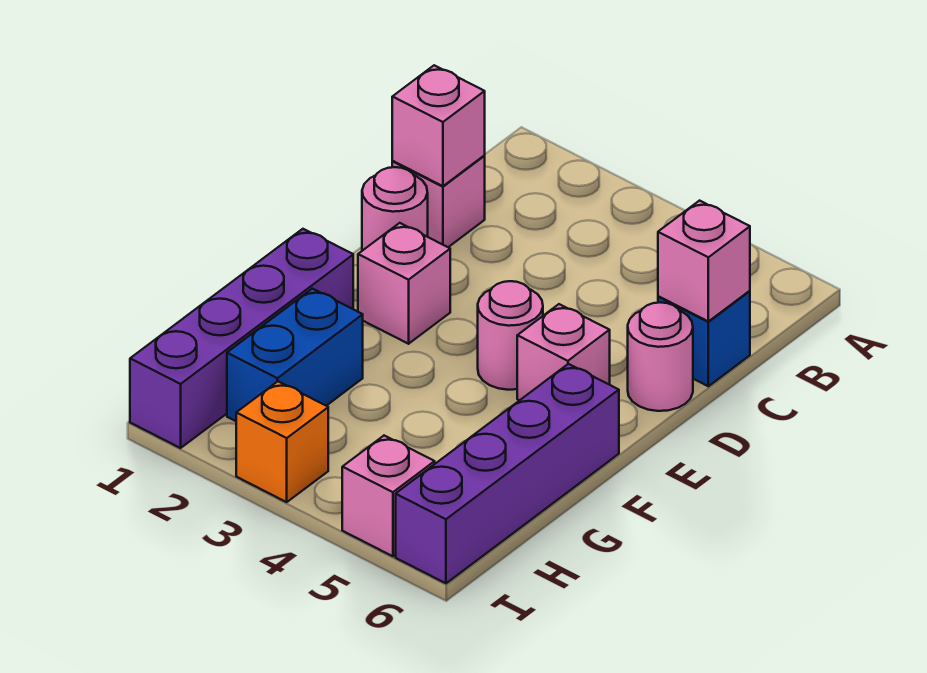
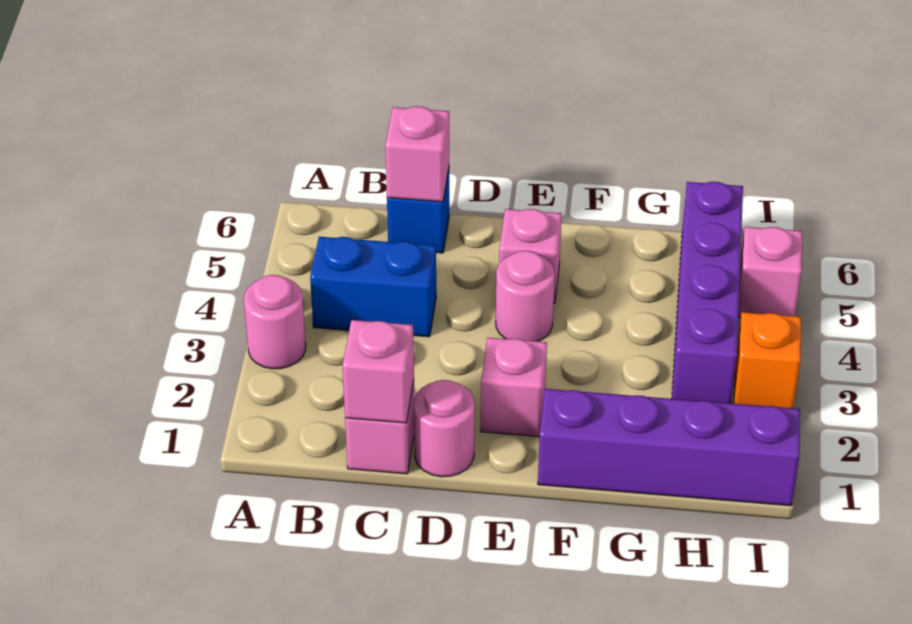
pink round brick D6 level 1 -> pink round brick A3 level 1
purple brick F6:I6 level 1 -> purple brick H3:H6 level 1
blue brick G2:H2 level 1 -> blue brick B4:C4 level 1

